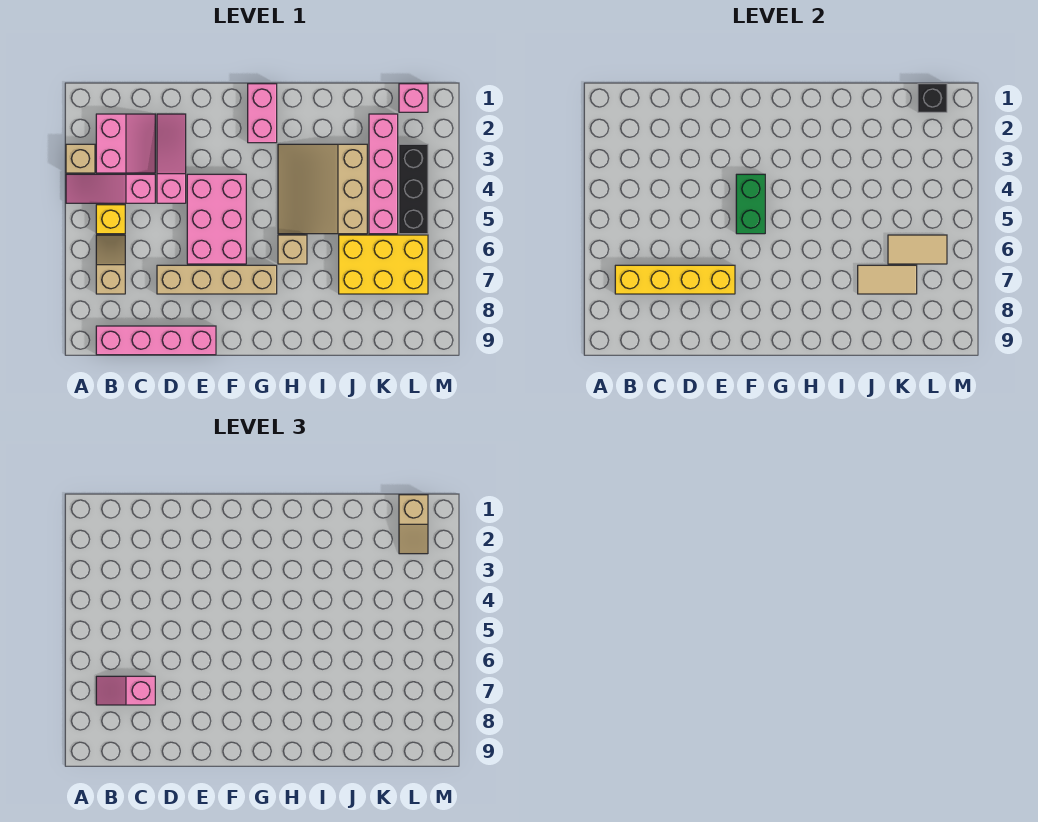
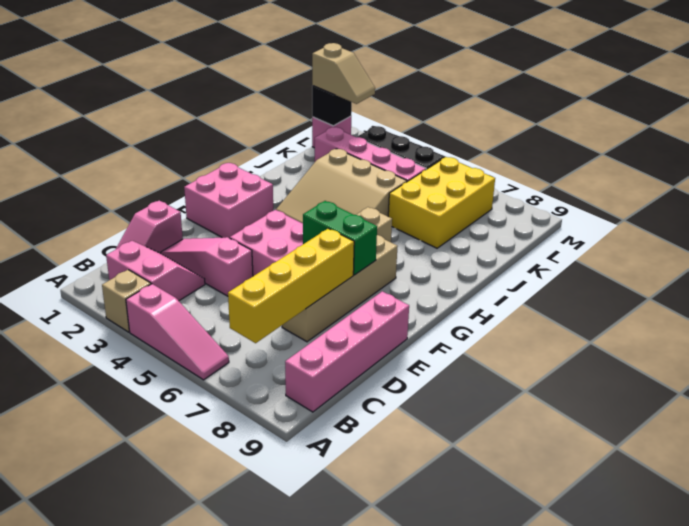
pink slope A4:C4 level 1 top C -> pink slope A4:A6 level 1 top 4
yellow brick B5 level 1 -> none
tan slope B6:B7 level 1 top 7 -> none
pink slope B7:C7 level 3 top C -> pink slope C1:D1 level 1 top D
green brick F4:F5 level 2 -> green brick F6:F7 level 2
pink brick G1:G2 level 1 -> pink brick F1:G2 level 1
tan tile J7:K7 level 2 -> none
tan tile K6:L6 level 2 -> none

